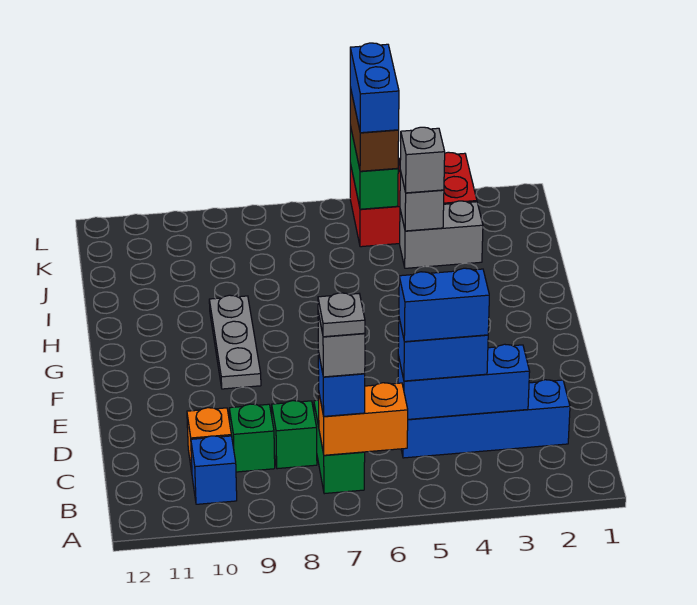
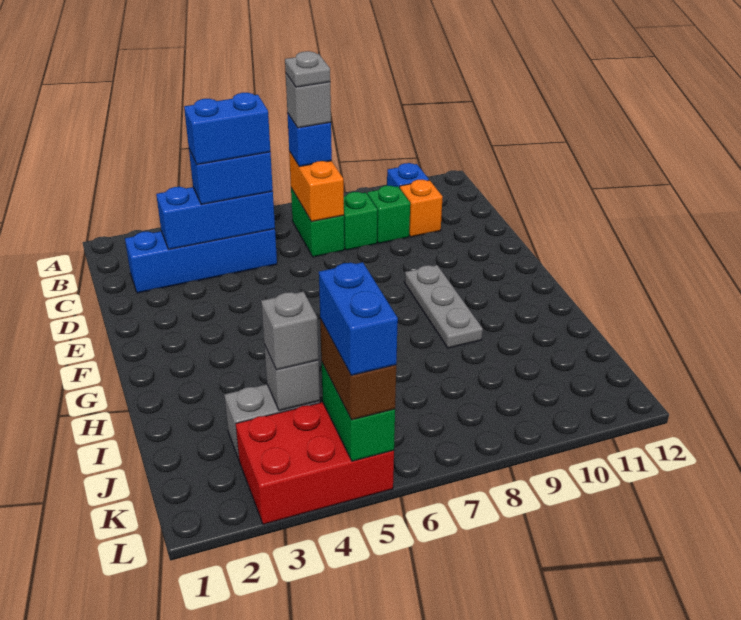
orange brick B6:B7 level 2 -> orange brick B7:C7 level 2

